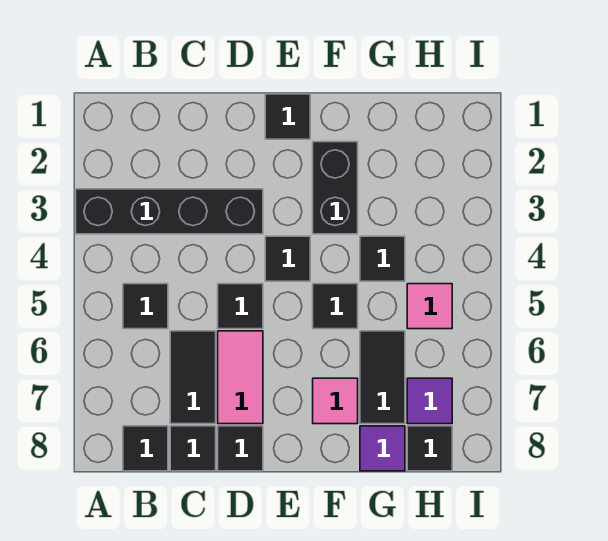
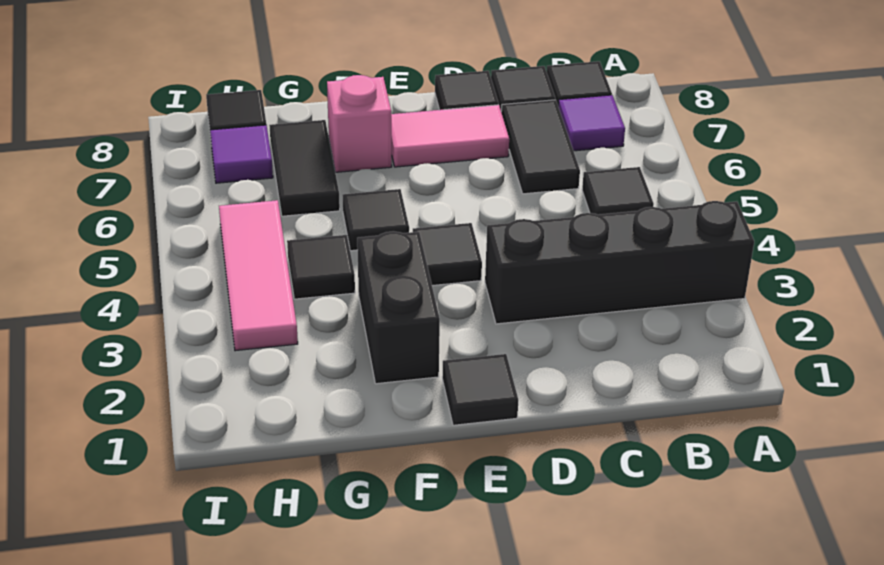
black tile D5 level 1 -> none
pink tile D6:D7 level 1 -> pink tile D7:E7 level 1
pink tile F7 level 1 -> pink brick F7 level 1
purple tile G8 level 1 -> purple tile B7 level 1
pink tile H5 level 1 -> pink tile H3:H5 level 1

